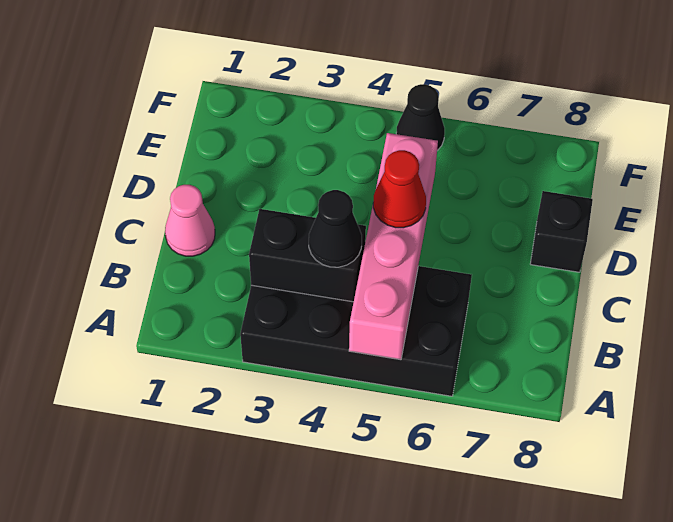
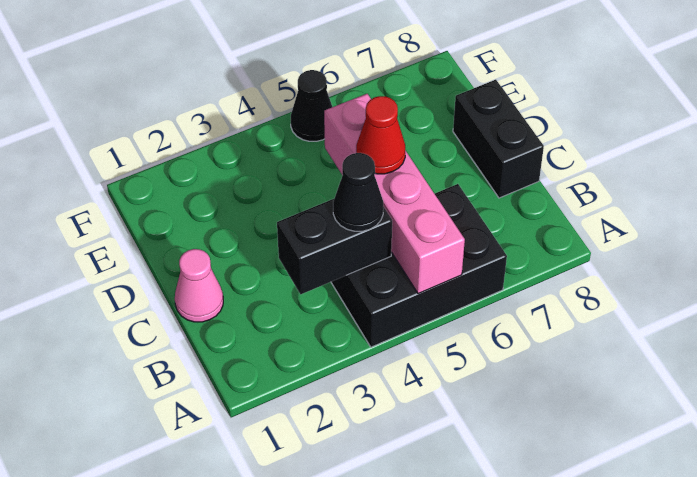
black brick A3:B6 level 1 -> black brick A4:B6 level 1
black brick D8 level 1 -> black brick C8:D8 level 1

